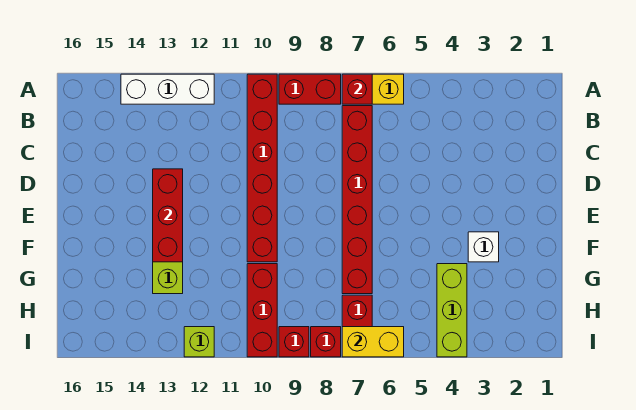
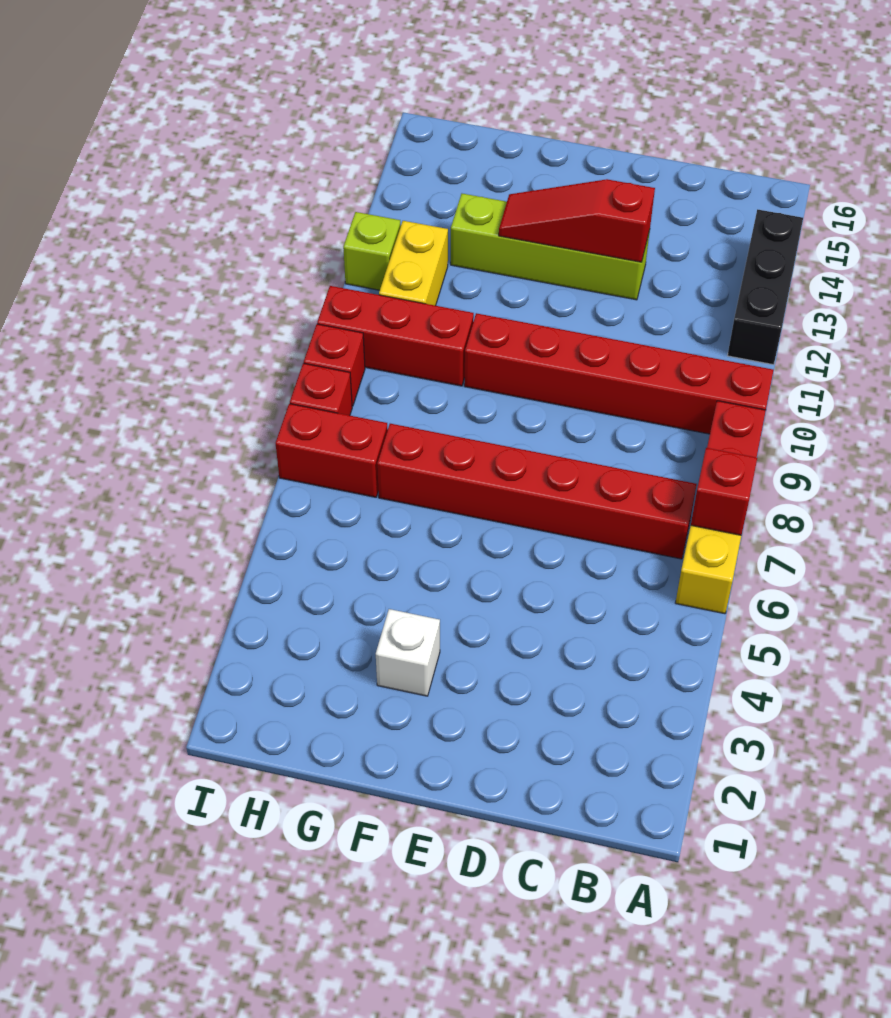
white brick A12:A14 level 1 -> black brick A12:A14 level 1
red brick D13:F13 level 2 -> red slope D13:F13 level 2 top D
lime brick G4:I4 level 1 -> none
yellow brick I6:I7 level 2 -> yellow brick H11:H12 level 1

